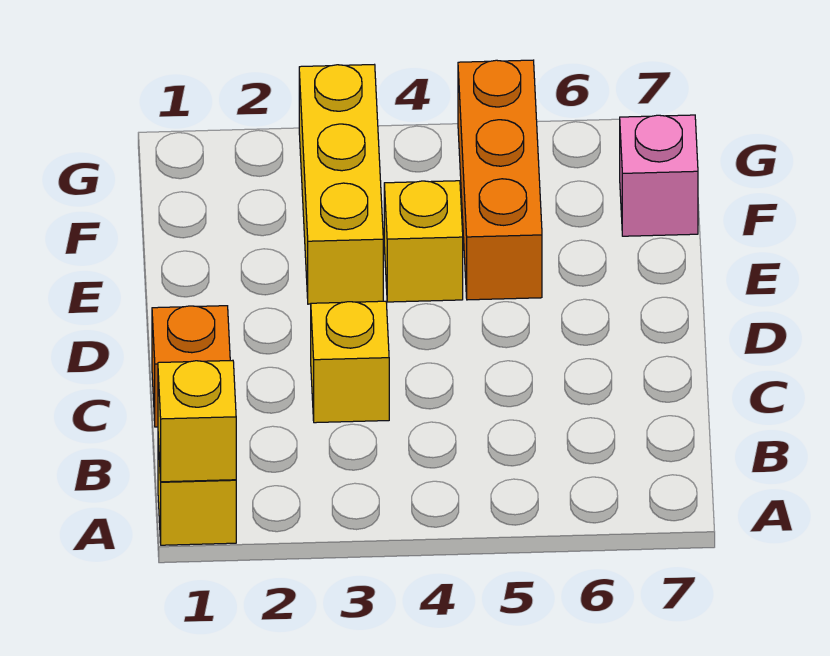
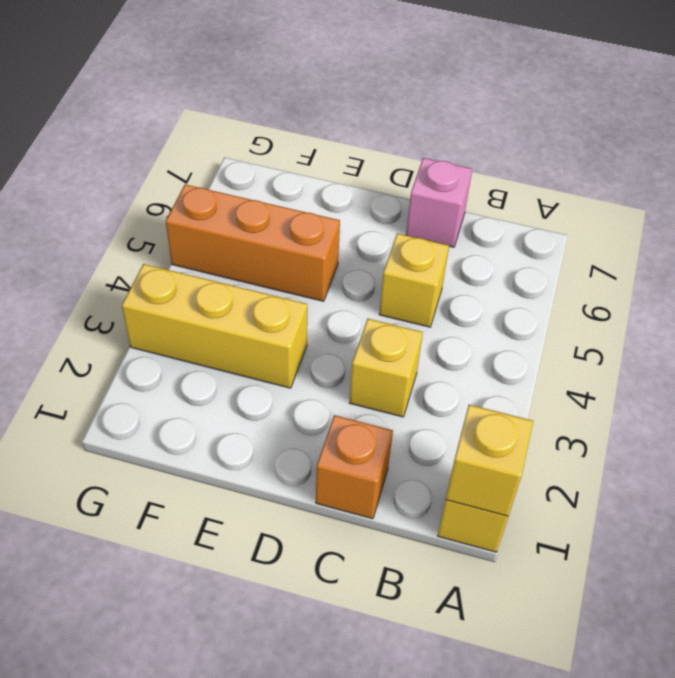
yellow brick E4 level 1 -> yellow brick C5 level 1
pink brick F7 level 1 -> pink brick C7 level 1

